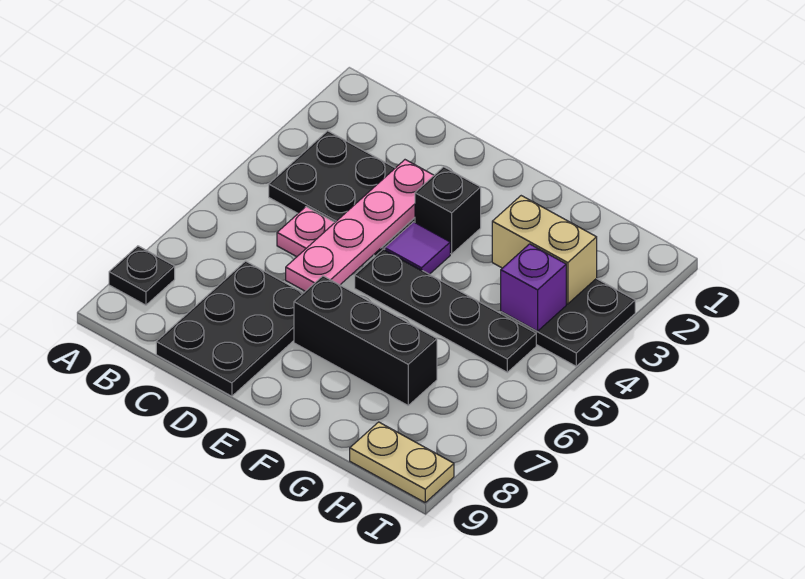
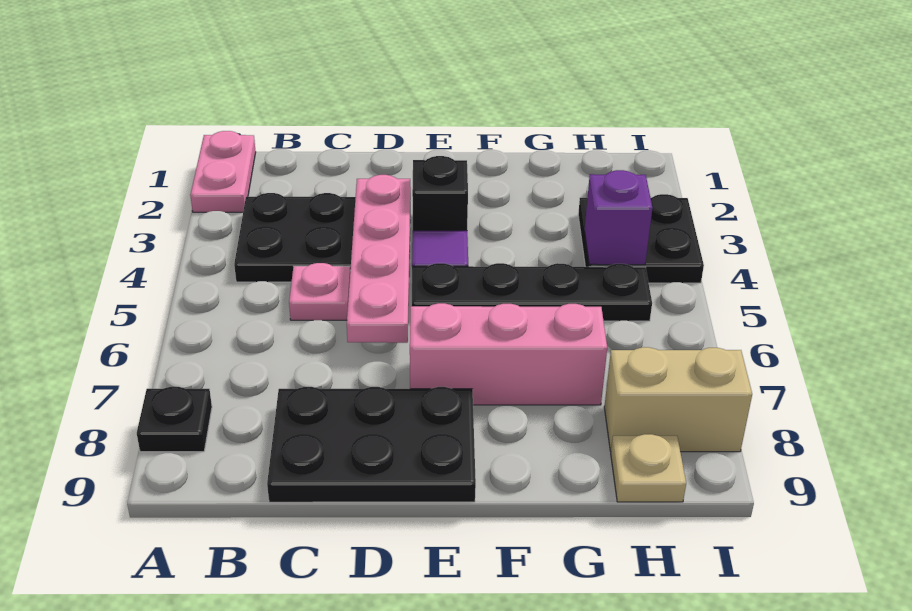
none -> pink plate A1:A2 level 1
black plate C7:D9 level 1 -> black plate C8:E9 level 1
black brick E7:G7 level 1 -> pink brick E7:G7 level 1
tan brick G3:H3 level 2 -> tan brick H8:I8 level 1
tan plate H9:I9 level 1 -> tan plate H9 level 1

